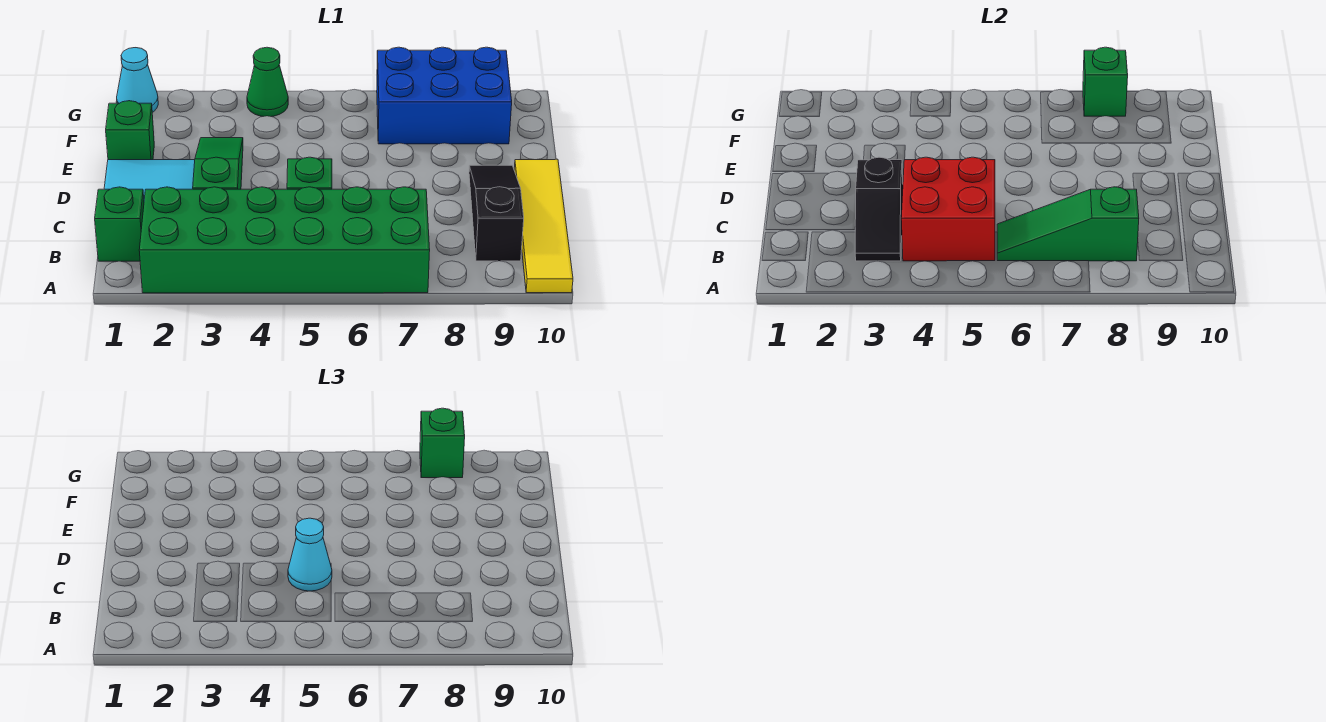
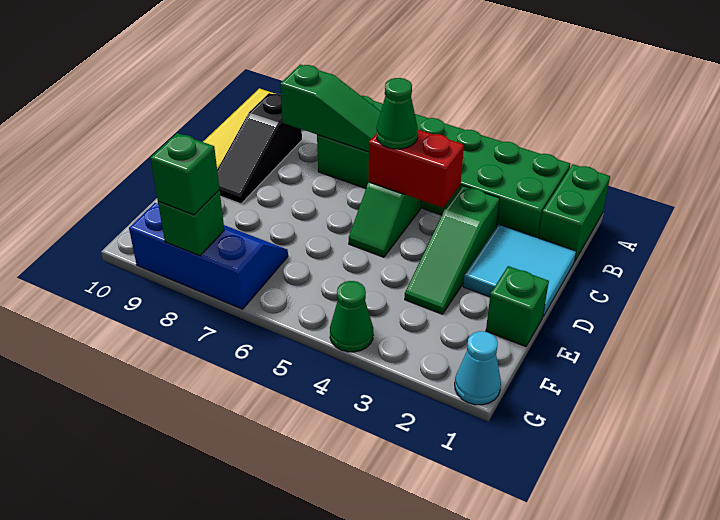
green brick B1 level 1 -> green brick A1:B1 level 1
black slope B3:C3 level 2 top C -> none
red brick B4:C5 level 2 -> red brick C4:C5 level 2
cyan cone C5 level 3 -> green cone C5 level 3
blue brick F7:G9 level 1 -> blue slope F7:G9 level 1 top G

